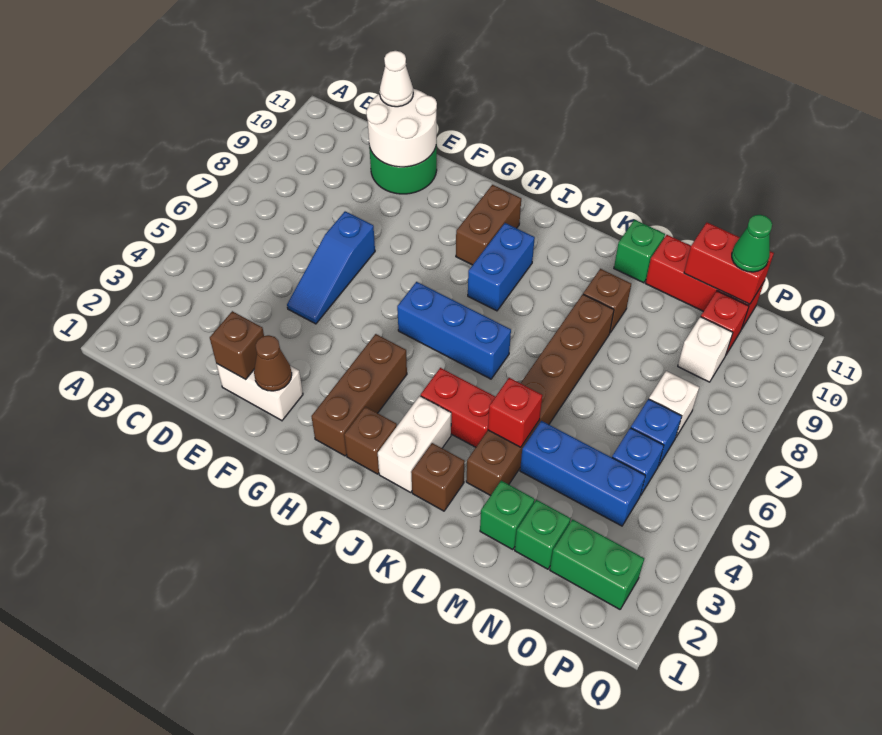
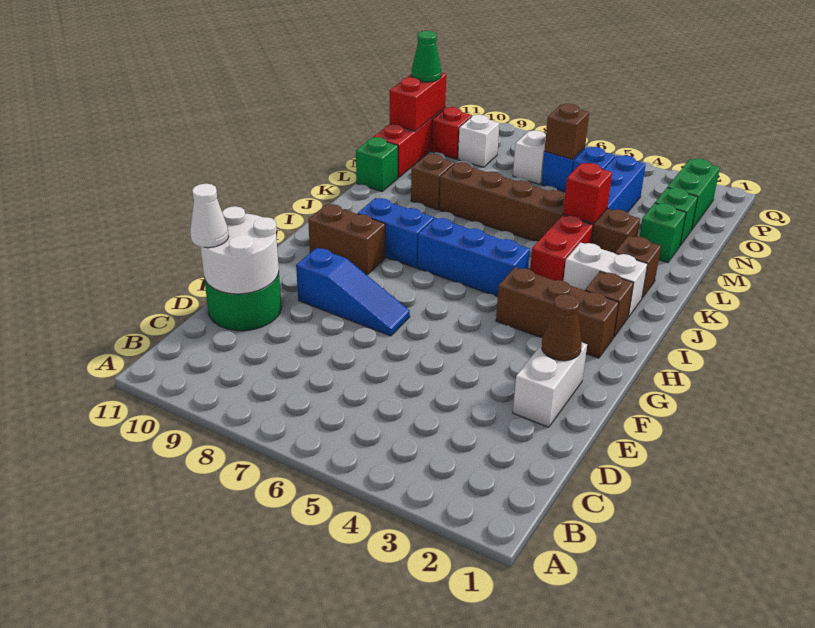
brown brick E2 level 2 -> brown brick O6 level 2
blue slope E5:E7 level 1 top 7 -> blue slope F7:F9 level 1 top 9
blue brick H6:J6 level 1 -> blue brick I5:I7 level 1

